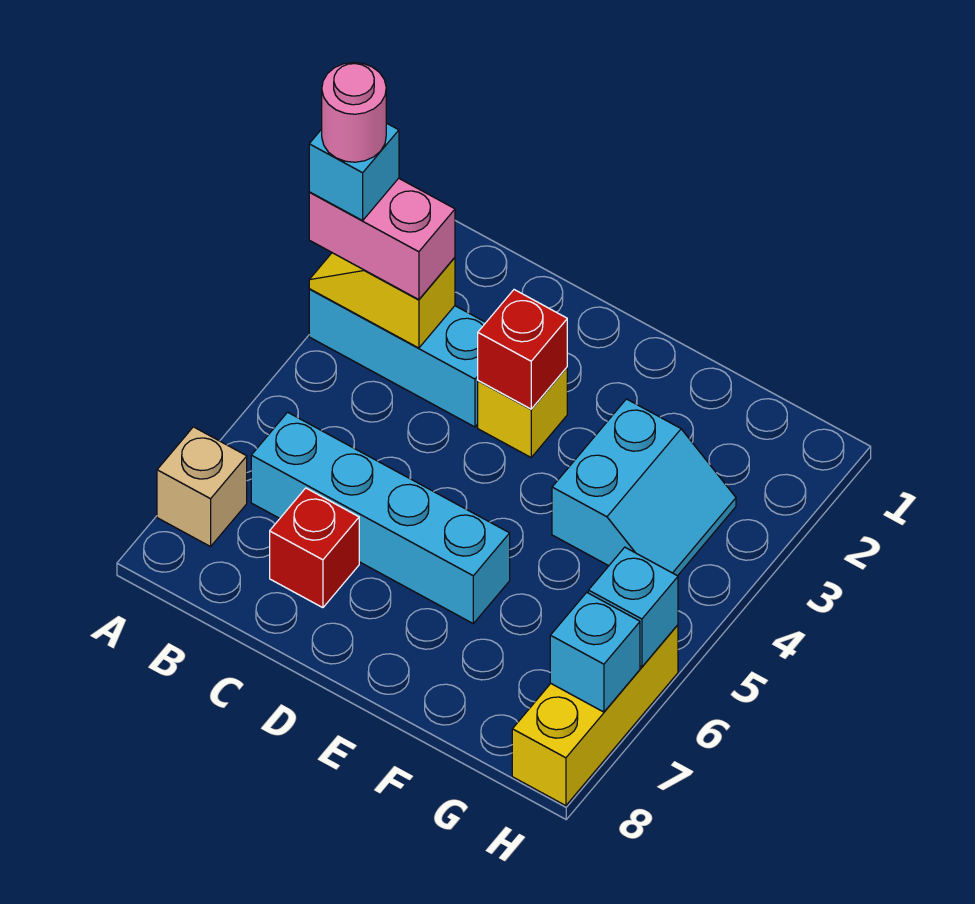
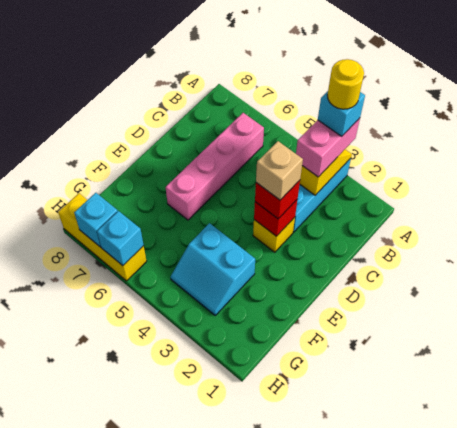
pink round brick A3 level 5 -> yellow round brick A3 level 5
tan brick A7 level 1 -> tan brick D3 level 4
cyan brick B6:E6 level 1 -> pink brick B6:E6 level 1
red brick C7 level 1 -> red brick D3 level 3

